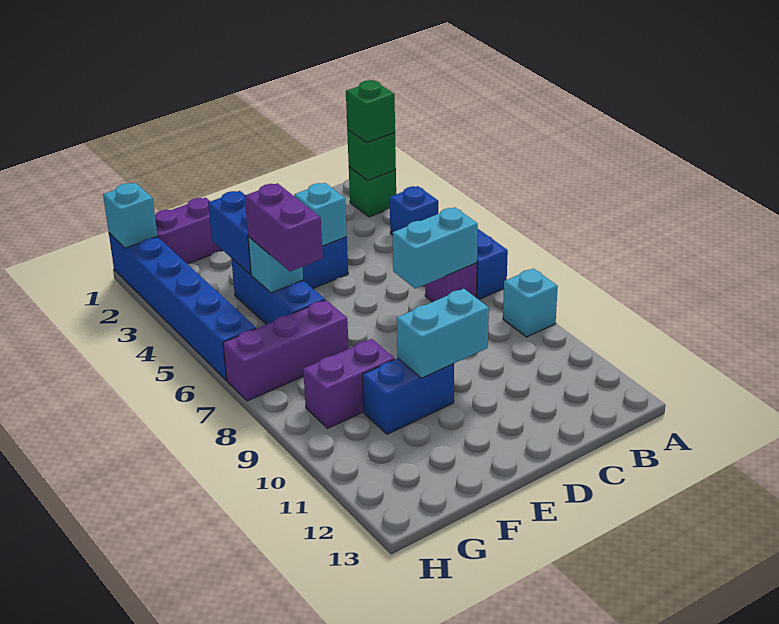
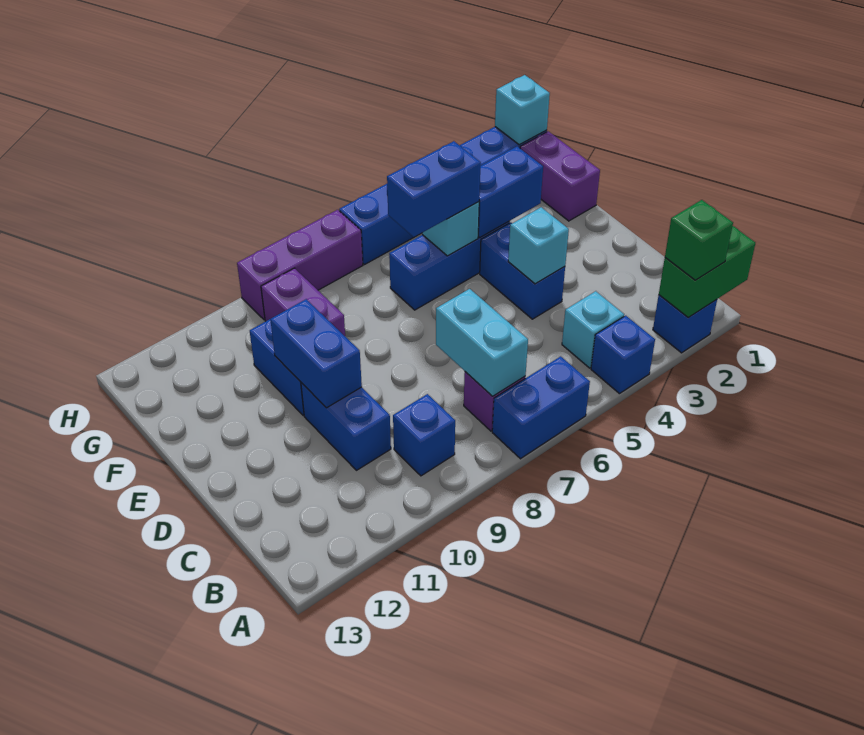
green brick A2 level 1 -> blue brick A2 level 1
green brick A2 level 2 -> green brick A1:A2 level 2
cyan brick A9 level 1 -> cyan brick B4 level 1
none -> blue brick B9 level 1
none -> blue brick C10:D10 level 1
cyan brick D10:E10 level 2 -> blue brick D10:E10 level 2
purple brick F5:F6 level 3 -> blue brick F5:F6 level 3
purple brick F7:H7 level 1 -> purple brick H7:H9 level 1

